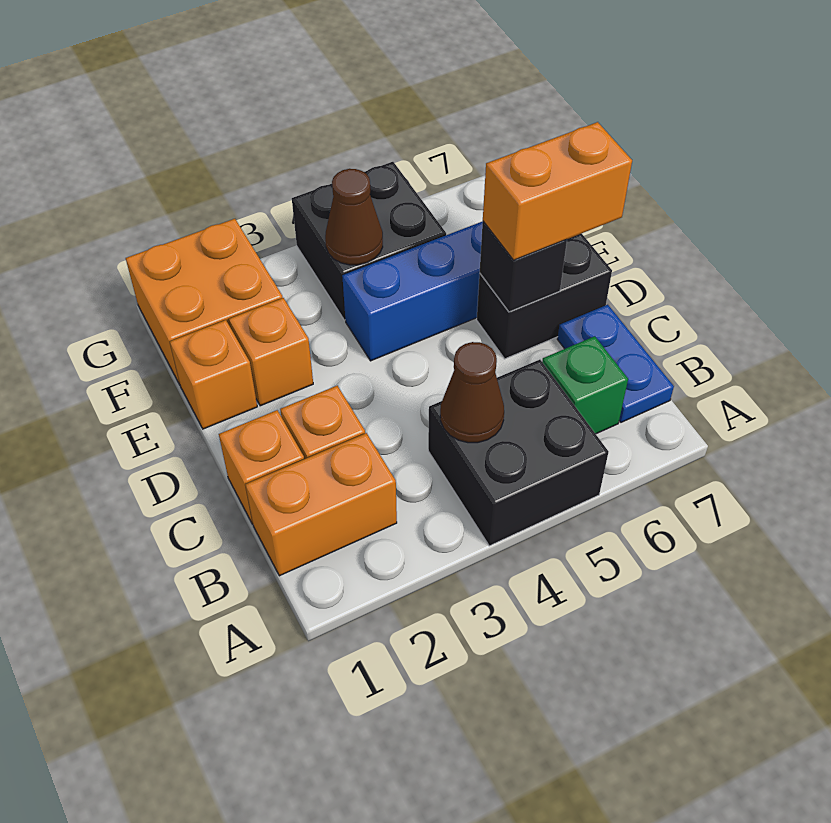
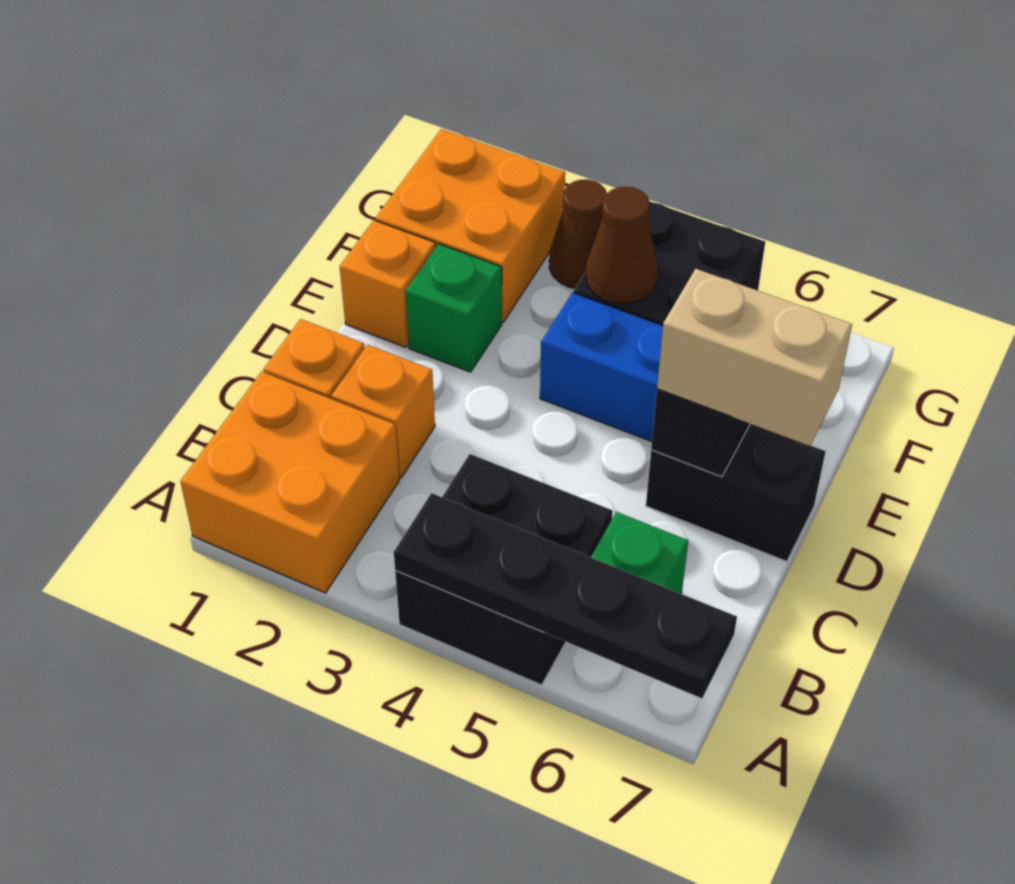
none -> black plate A4:A7 level 2
orange brick B1:B2 level 1 -> orange brick A1:B2 level 1
brown cone B4 level 2 -> brown cone G3 level 1
blue plate B7:C7 level 1 -> none
orange brick D6:D7 level 3 -> tan brick D6:D7 level 3
orange brick E2 level 1 -> green brick E2 level 1

